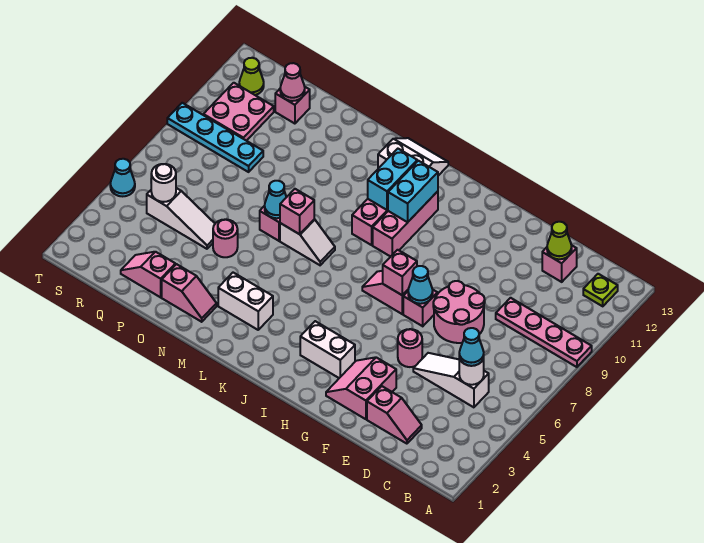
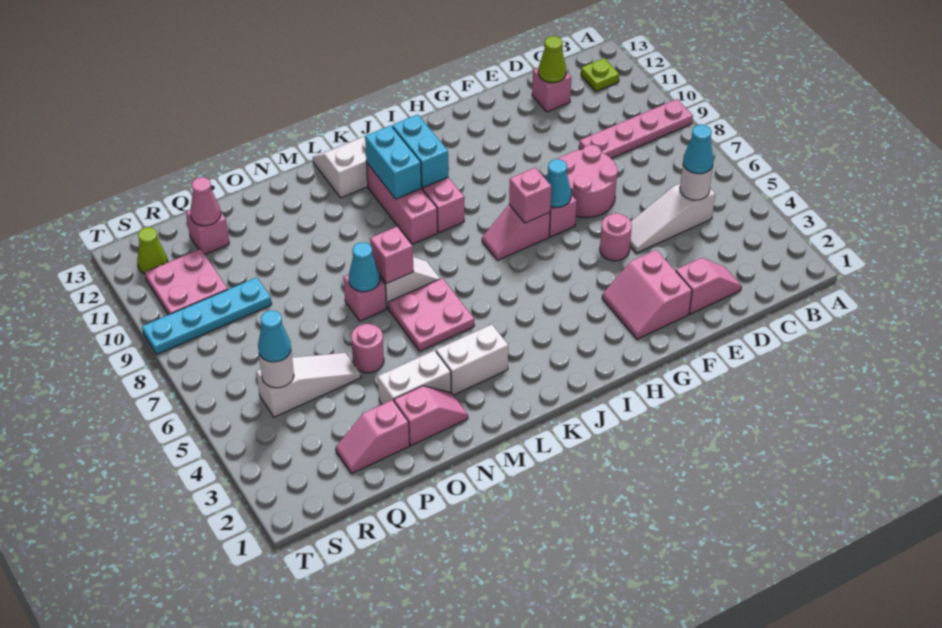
white brick H3:I3 level 1 -> white brick N3:O3 level 1
none -> pink plate L5:M6 level 1
cyan cone T5 level 1 -> cyan cone R5 level 3

